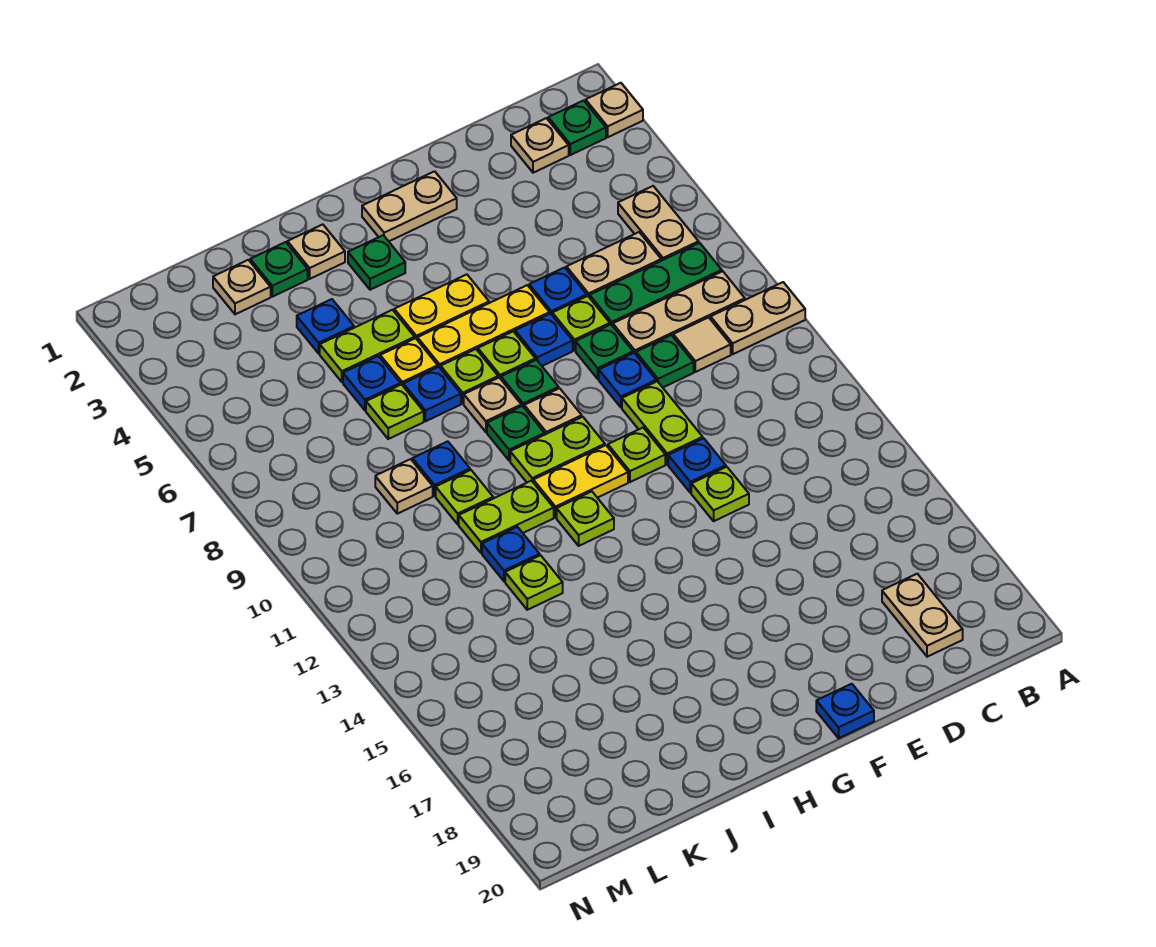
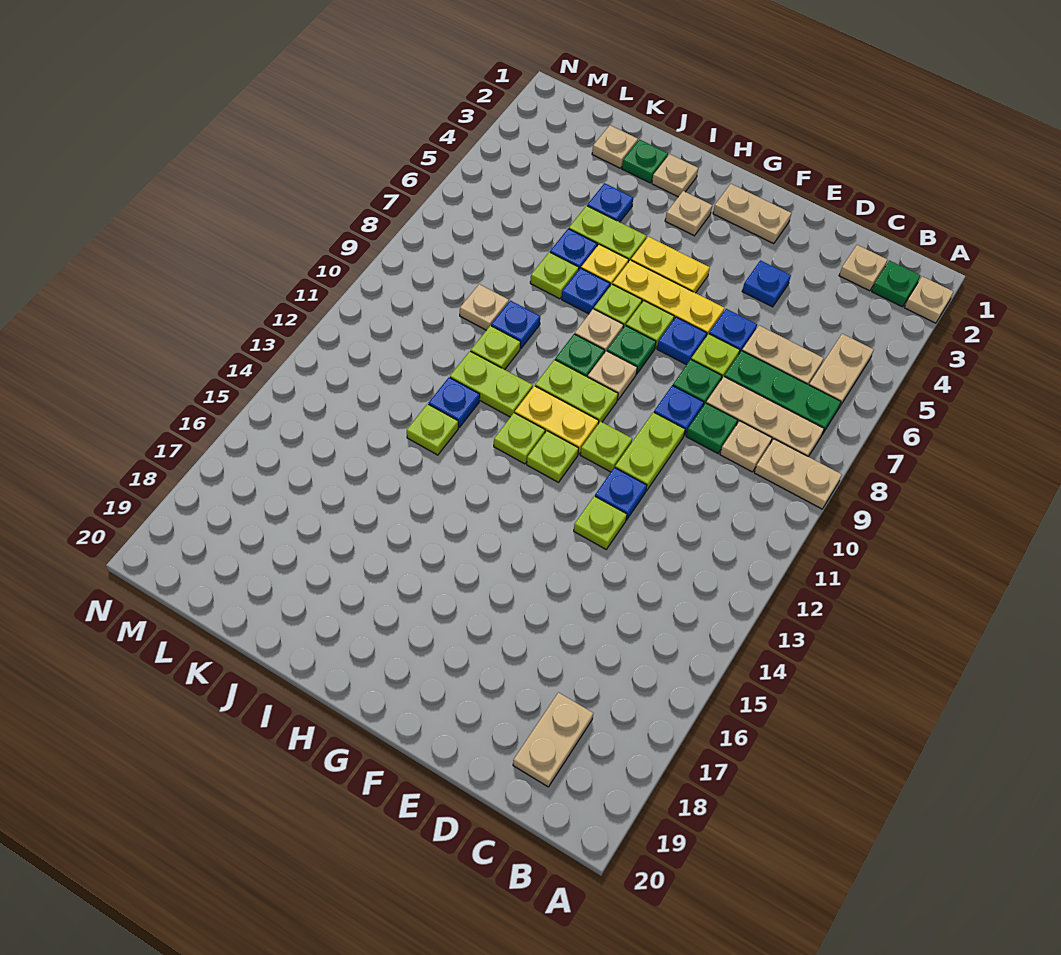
tan tile C9 level 1 -> tan plate C9 level 1
blue plate F20 level 1 -> blue plate E4 level 1
none -> lime plate G12 level 1
green plate H3 level 1 -> tan plate H3 level 1

